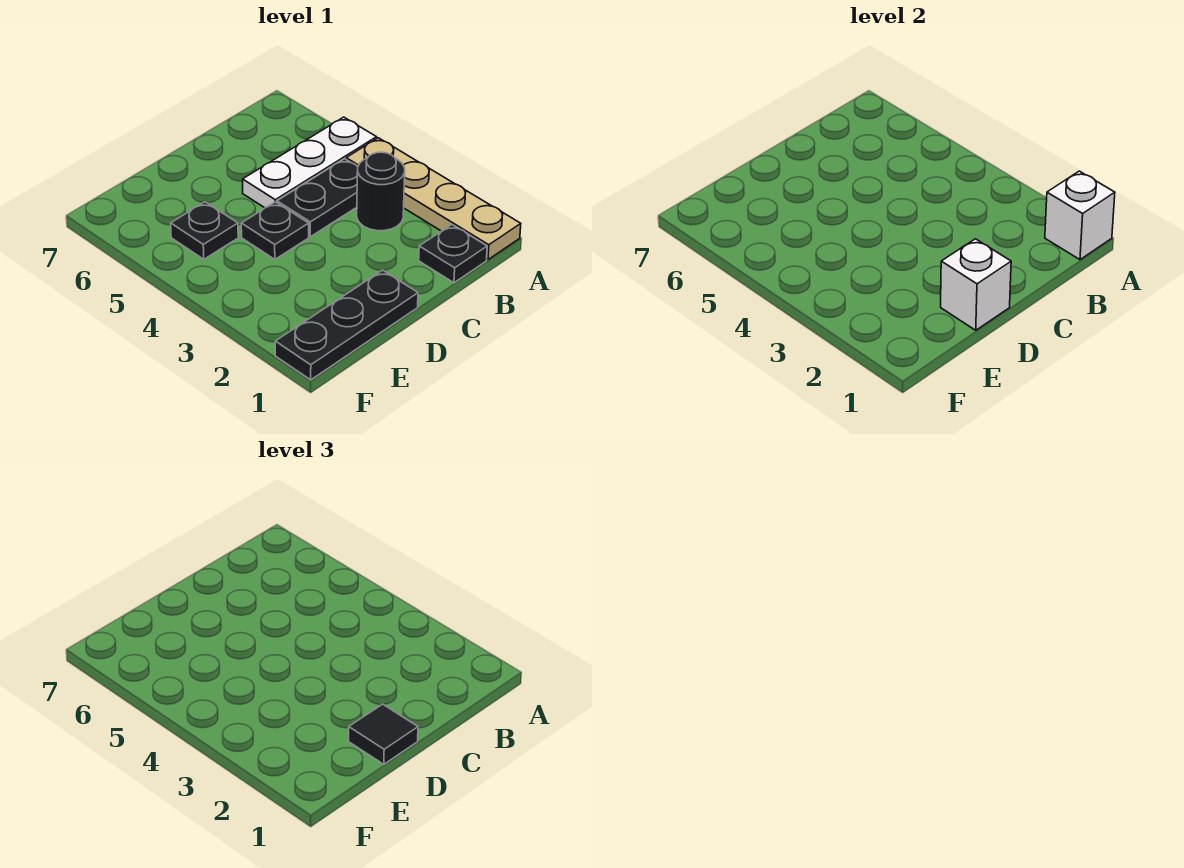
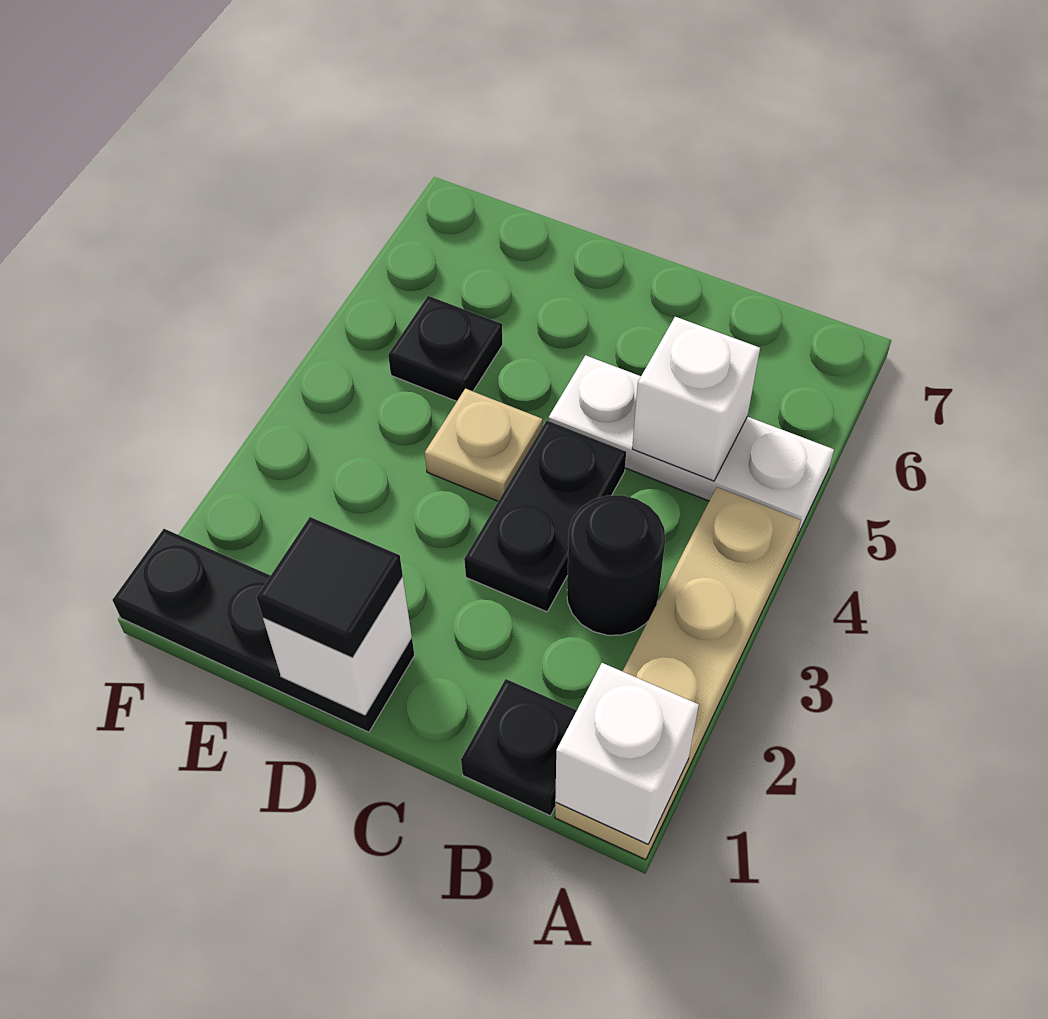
black plate B4:C4 level 1 -> black plate C3:C4 level 1
none -> white brick B5 level 2
black plate D4 level 1 -> tan plate D4 level 1

